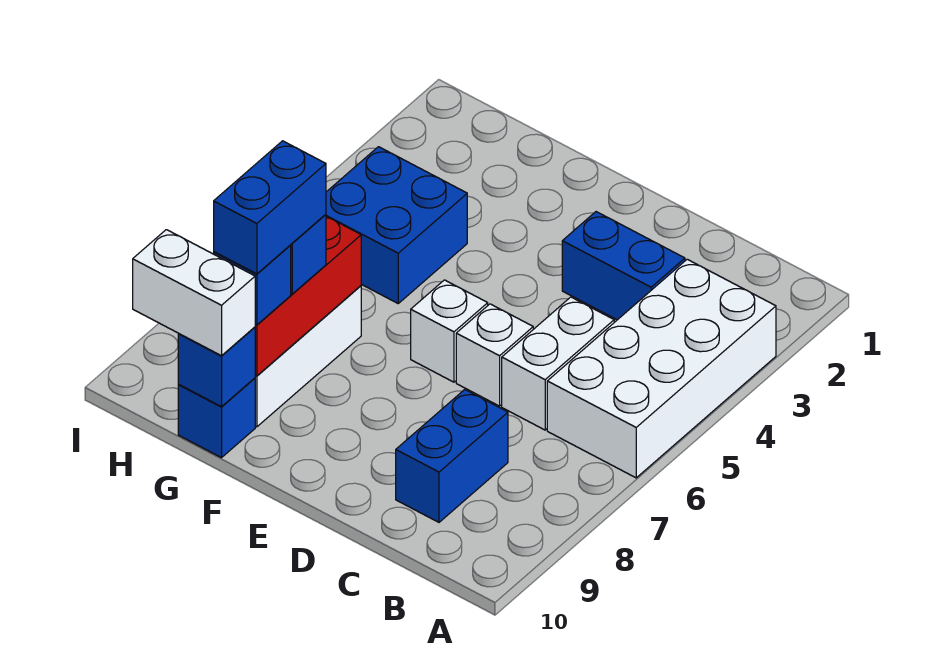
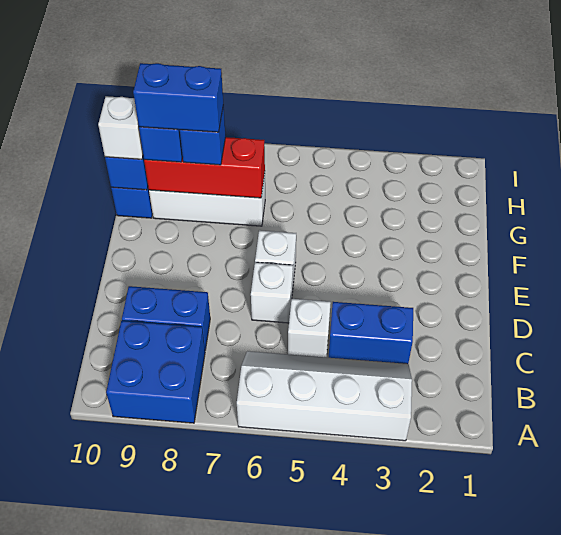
white brick A3:B6 level 1 -> white slope A3:B6 level 1 top A
blue brick C3:D3 level 1 -> blue brick C3:C4 level 1
white brick C5:C6 level 1 -> white brick C5 level 1
blue brick G4:H5 level 1 -> blue brick A8:B9 level 1
white brick G10:H10 level 3 -> white brick G10 level 3

